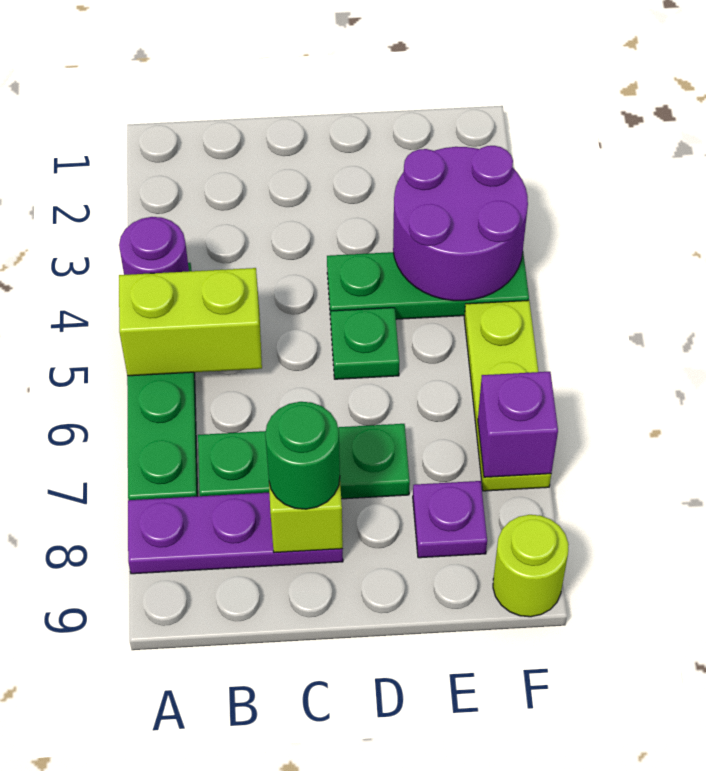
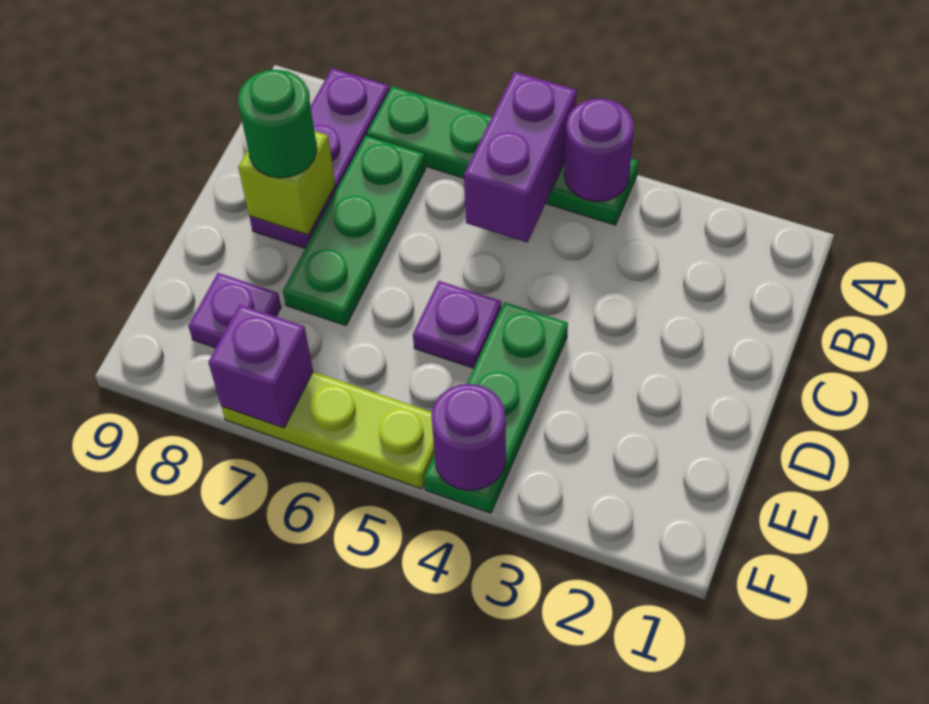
lime brick A5:B5 level 2 -> purple brick A5:B5 level 2
green plate D5 level 1 -> purple plate D5 level 1
purple round brick E3:F4 level 2 -> purple round brick F4 level 2
lime round brick F9 level 1 -> none

